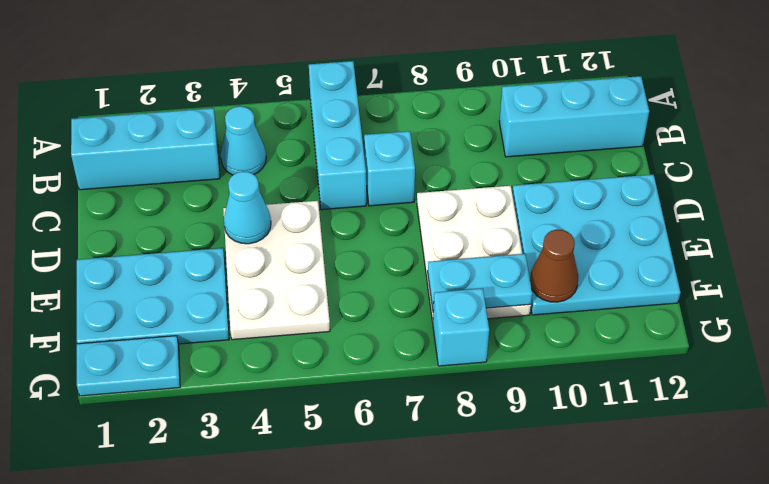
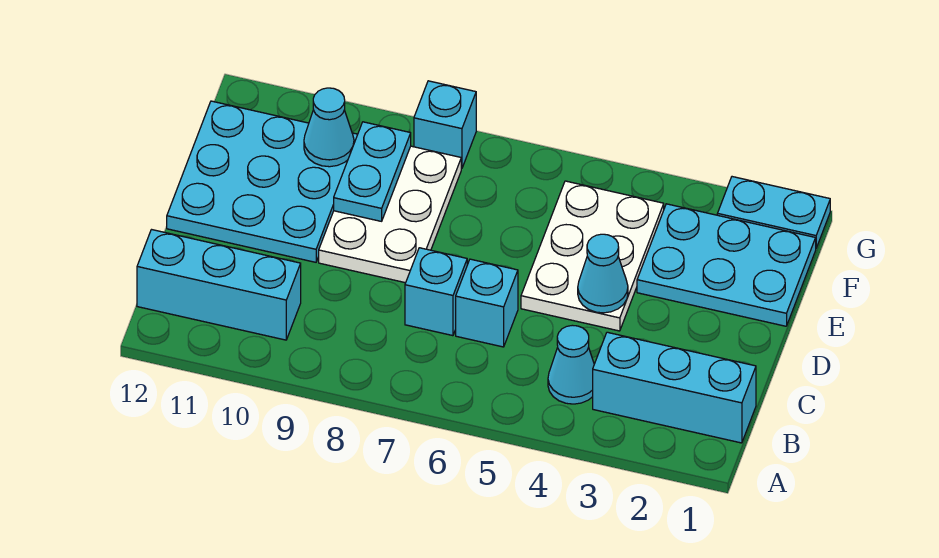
cyan brick A6:C6 level 1 -> cyan brick C6 level 1
cyan plate F8:F9 level 2 -> cyan plate E9:F9 level 2
brown cone F10 level 2 -> cyan cone F10 level 2

